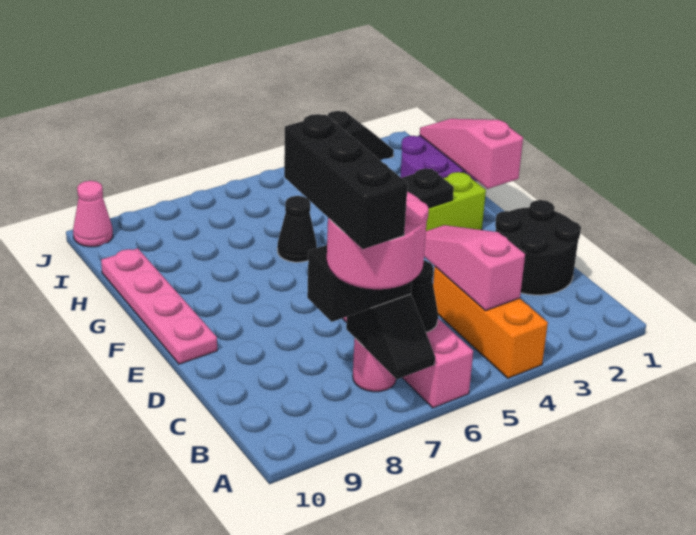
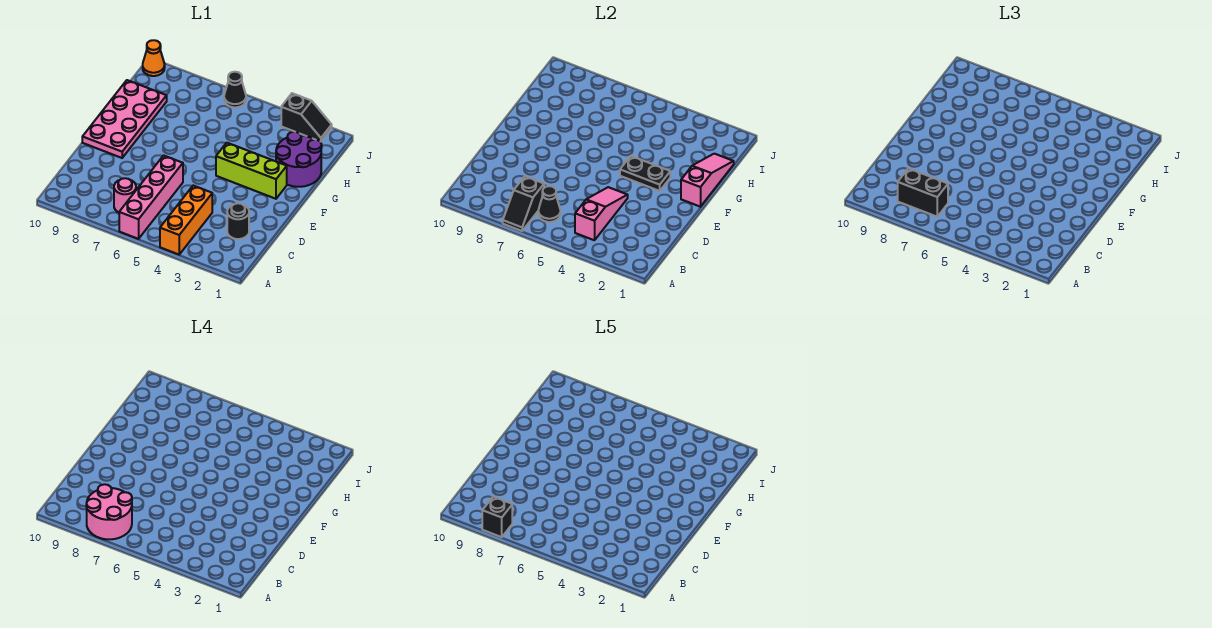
black brick A8:C8 level 5 -> black brick A8 level 5
black round brick C1:D2 level 1 -> black round brick C2 level 1
pink plate E10:H10 level 1 -> pink plate E9:H10 level 1
black cone G6 level 1 -> black cone J6 level 1
pink cone J10 level 1 -> orange cone J10 level 1

